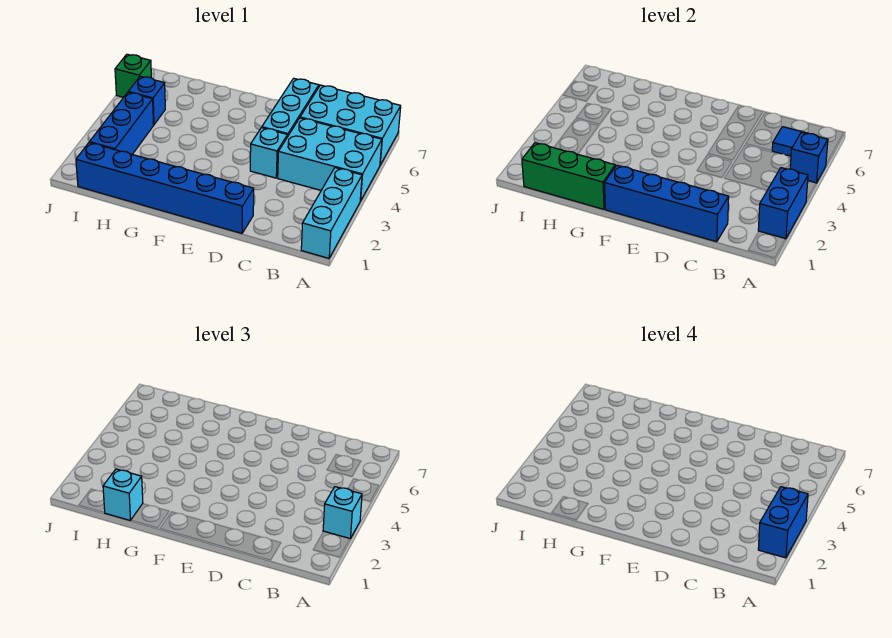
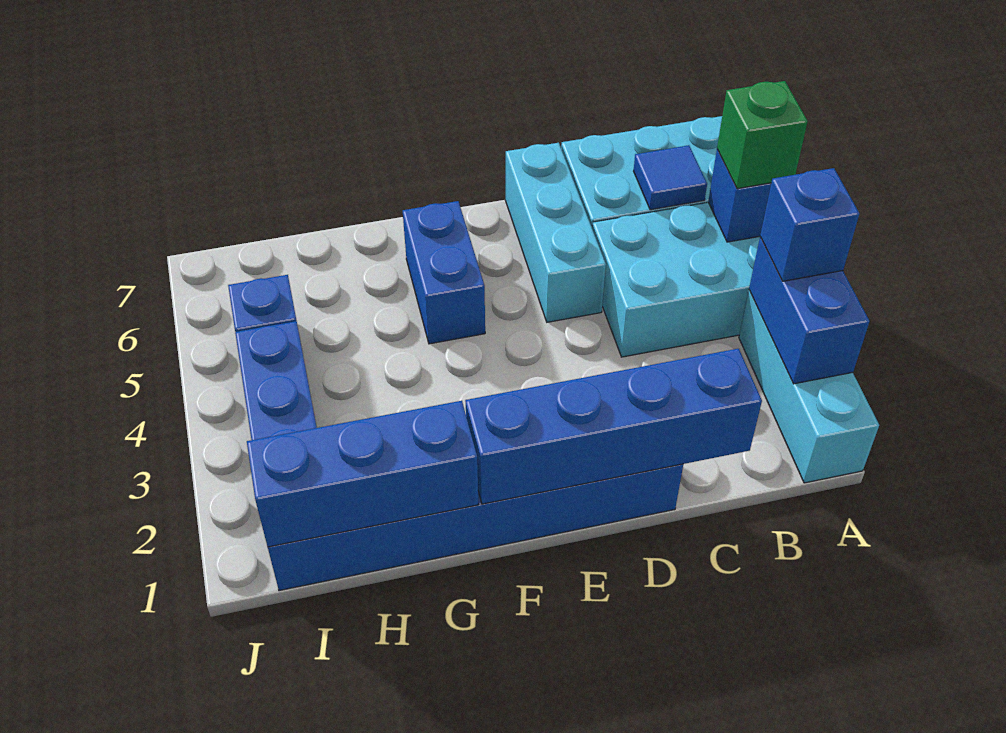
blue brick A2:A3 level 4 -> blue brick F5:F6 level 1
cyan brick A3 level 3 -> blue brick A3 level 3
cyan brick D4 level 1 -> none
green brick G1:I1 level 2 -> blue brick G1:I1 level 2
cyan brick H1 level 3 -> none
green brick J6 level 1 -> green brick A5 level 3

